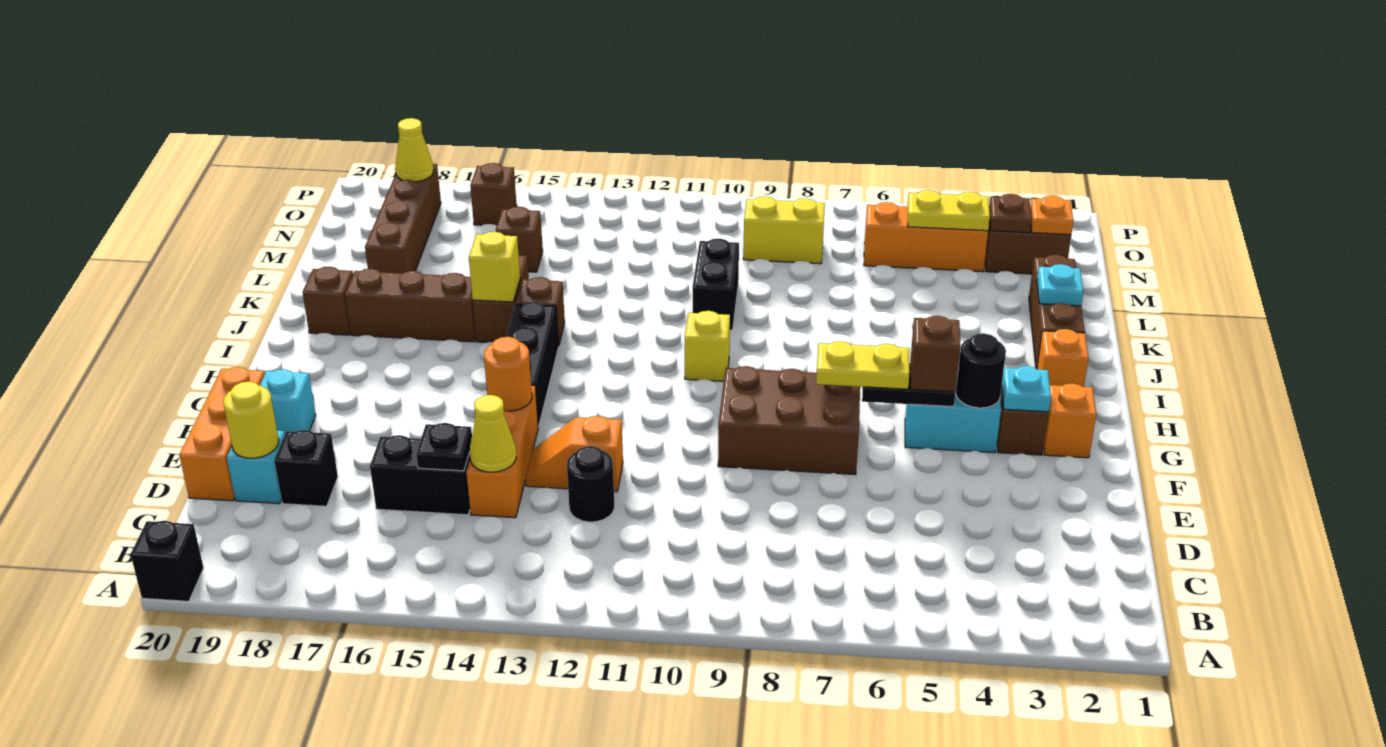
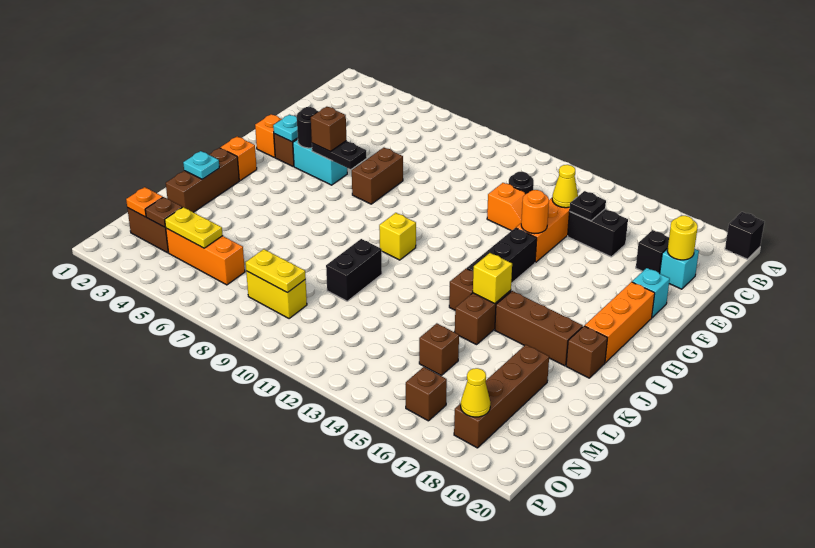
orange brick D20:F20 level 1 -> orange brick G19:I19 level 1
brown brick F7:G9 level 1 -> brown brick F7:G7 level 1
yellow plate G6:G7 level 3 -> yellow plate N8:N9 level 2

